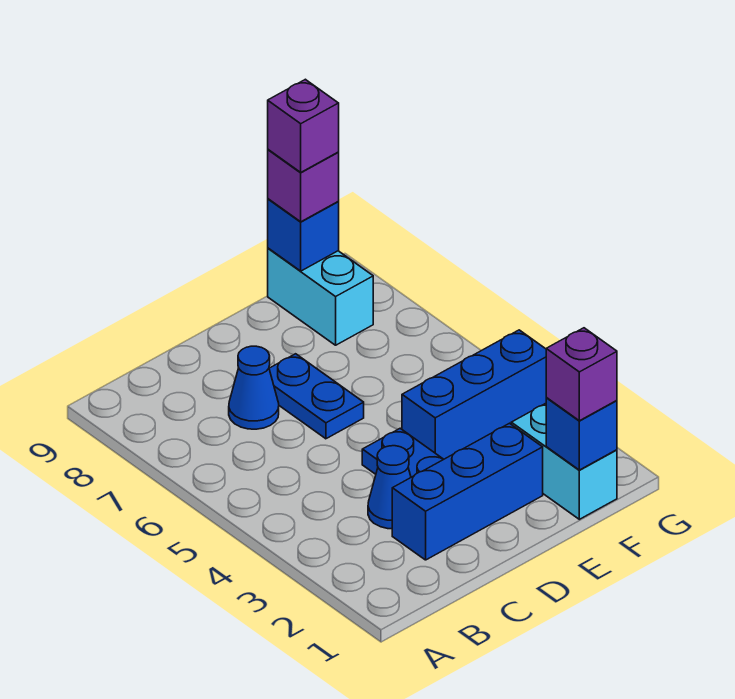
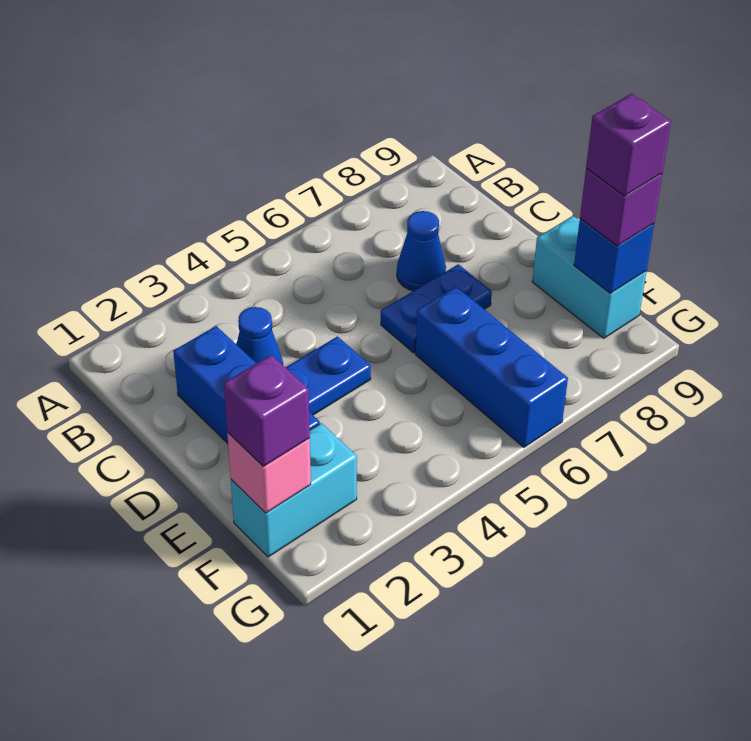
blue brick E4:G4 level 1 -> blue brick E6:G6 level 1
blue brick F1 level 2 -> pink brick F1 level 2
cyan brick F8:F9 level 1 -> cyan brick E9:F9 level 1

